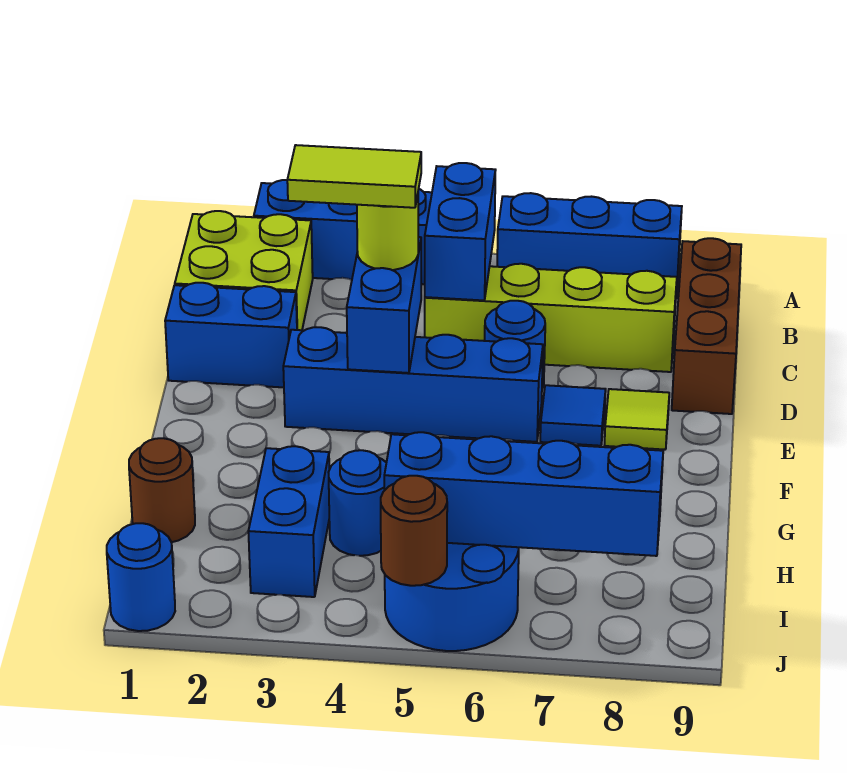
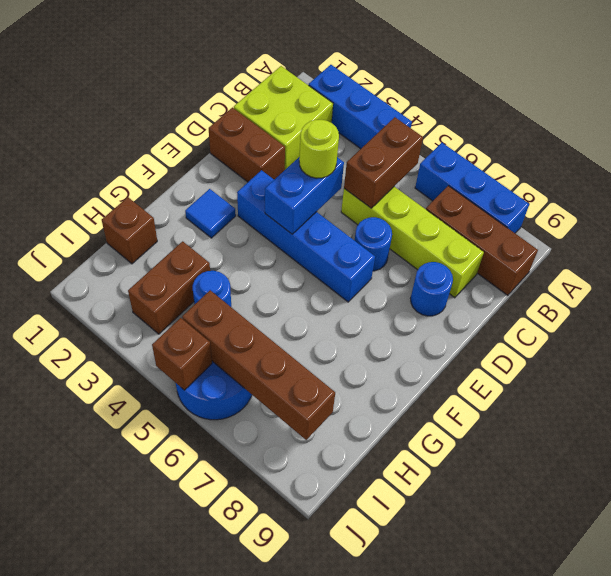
blue brick B5:C5 level 2 -> brown brick B5:C5 level 2
brown brick B9:D9 level 1 -> brown brick B7:B9 level 1
blue brick D1:D2 level 1 -> brown brick D1:D2 level 1
lime tile D3:D4 level 4 -> none
blue tile E7 level 1 -> blue tile F2 level 1
lime tile E8 level 1 -> none
brown round brick H1 level 1 -> brown brick H1 level 1
blue brick H3:I3 level 1 -> brown brick H3:I3 level 1
blue brick I5:I8 level 2 -> brown brick I5:I8 level 2
blue round brick J1 level 1 -> blue round brick D8 level 1
brown round brick J5 level 2 -> brown brick J5 level 2

